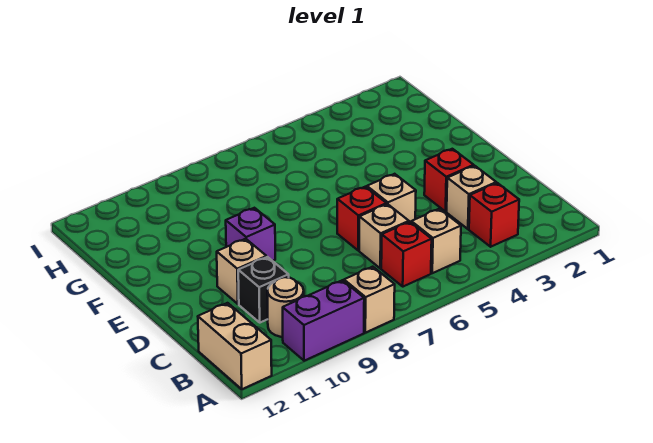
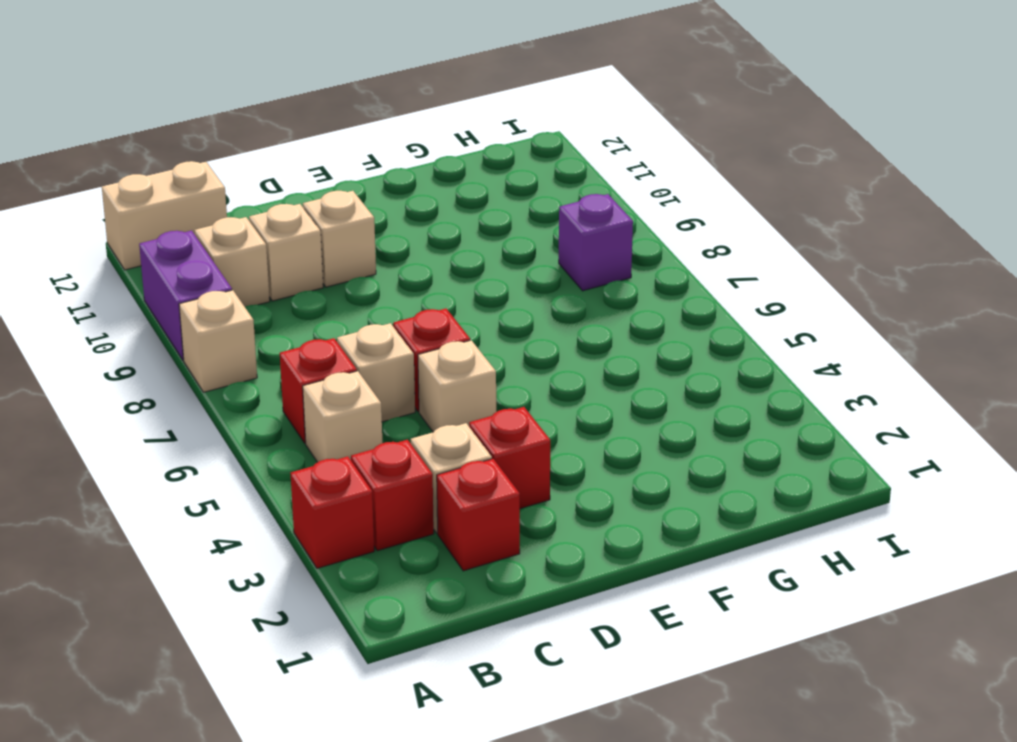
none -> red brick A3 level 1
tan round brick B10 level 1 -> tan brick B10 level 1
none -> red brick C2 level 1
black brick C10 level 1 -> tan brick C10 level 1
purple brick E9 level 1 -> purple brick H8 level 1

